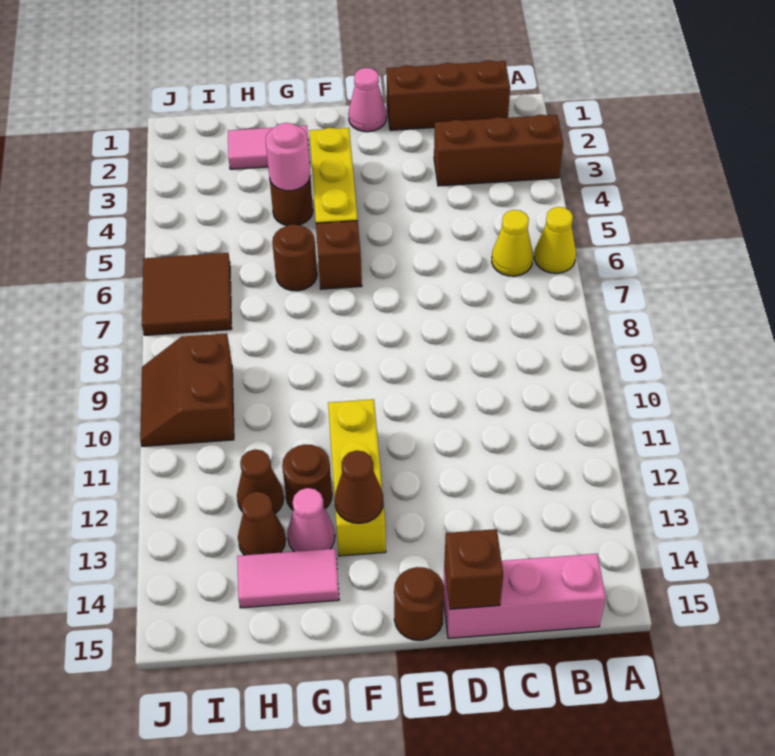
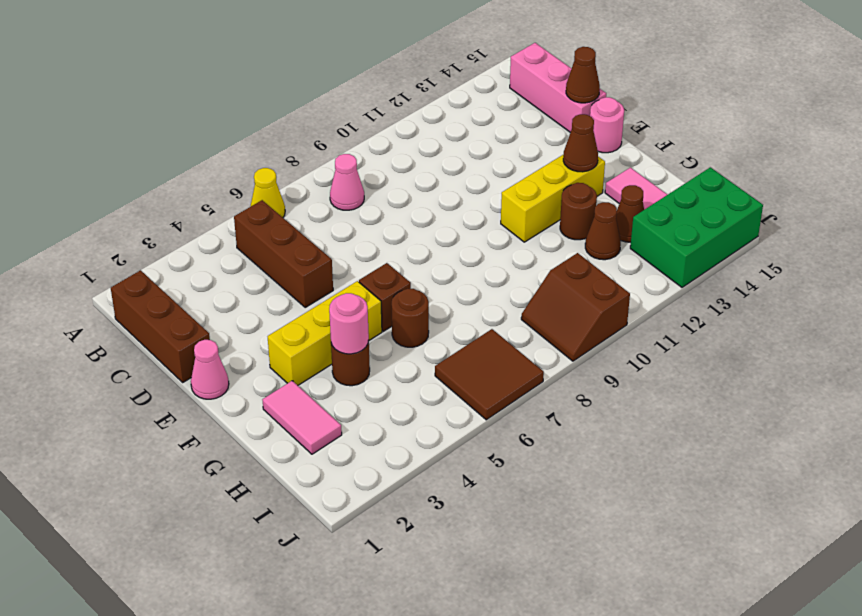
brown brick A3:C3 level 1 -> brown brick B5:D5 level 1
yellow cone B6 level 1 -> none
brown brick D15 level 2 -> brown cone D15 level 2
brown round brick E15 level 1 -> pink round brick E15 level 1
pink cone G13 level 1 -> pink cone B8 level 1
brown slope I9:J10 level 1 top I -> brown slope I9:J10 level 1 top 10
none -> green brick I13:J15 level 1

